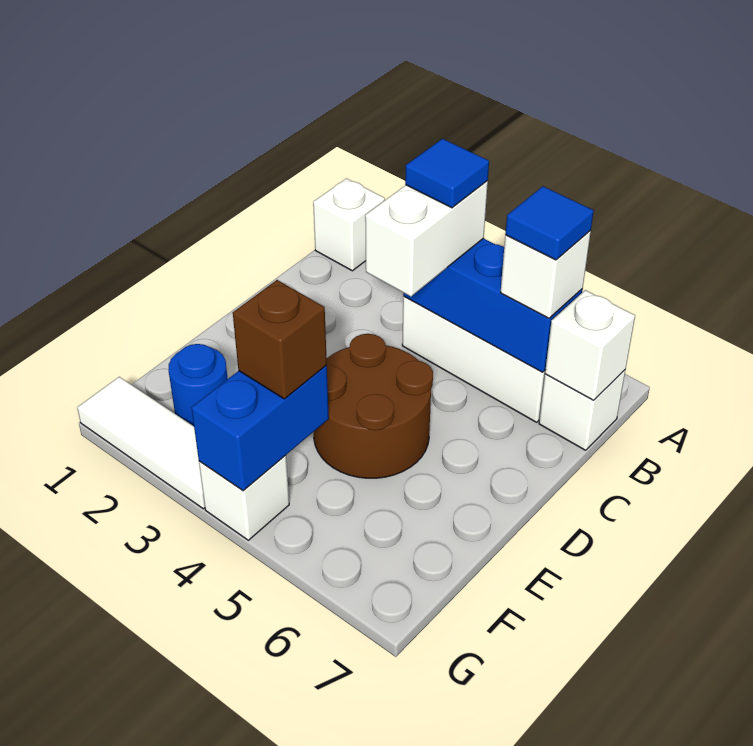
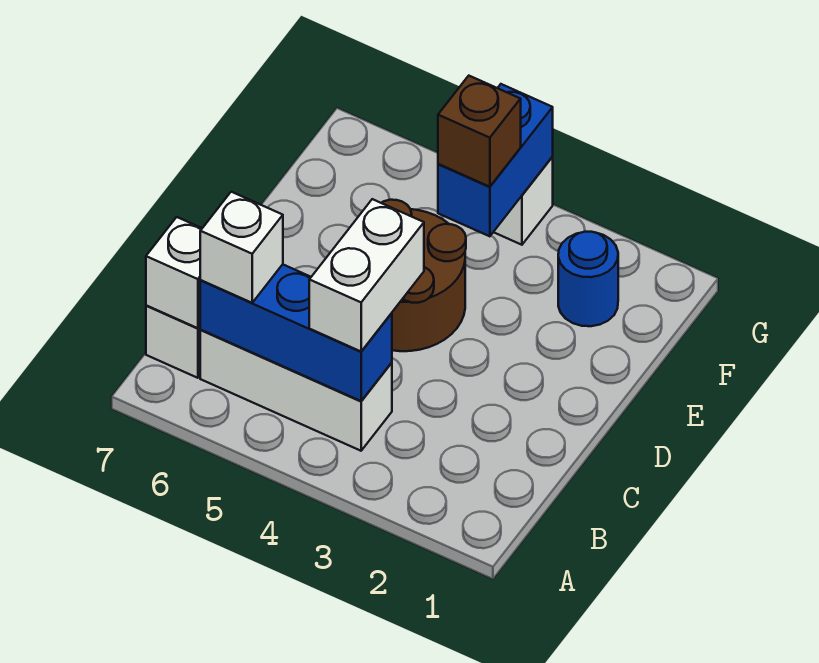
white brick A1 level 1 -> none
blue tile B4 level 4 -> none
blue tile B6 level 4 -> none
white tile G1:G3 level 1 -> none

